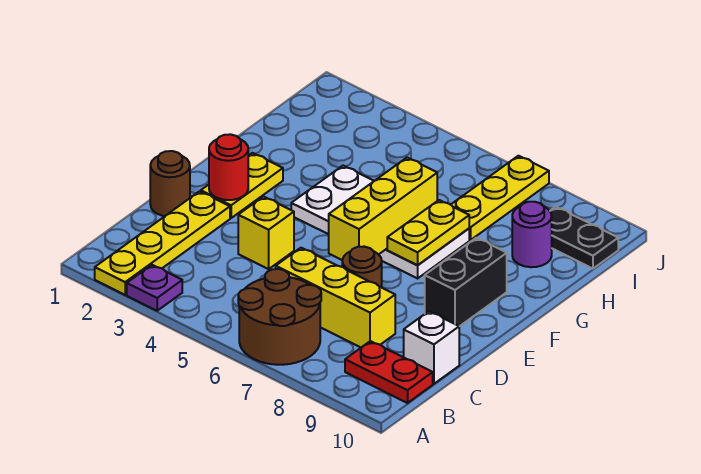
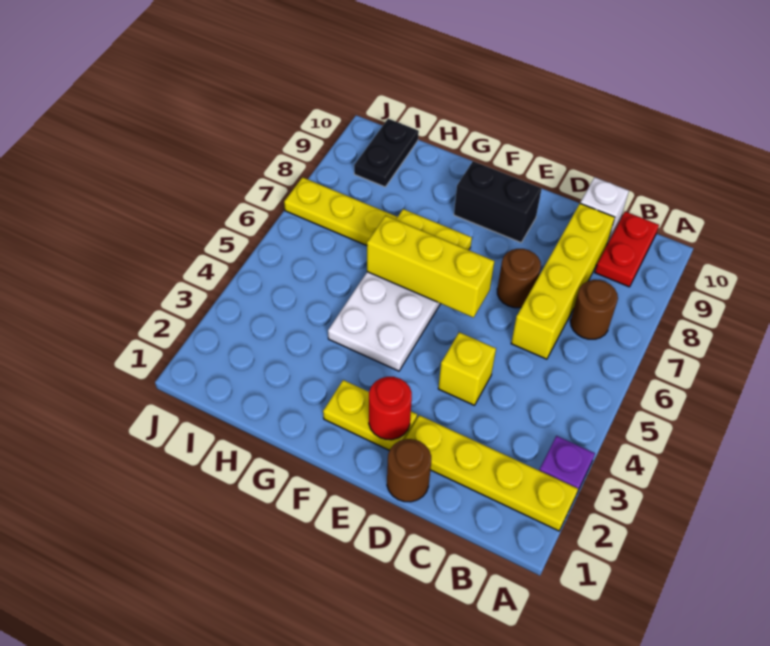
brown round brick A6:B7 level 1 -> brown round brick B7 level 1
yellow brick C6:C8 level 1 -> yellow brick C6:C9 level 1
purple round brick H9 level 1 -> none

